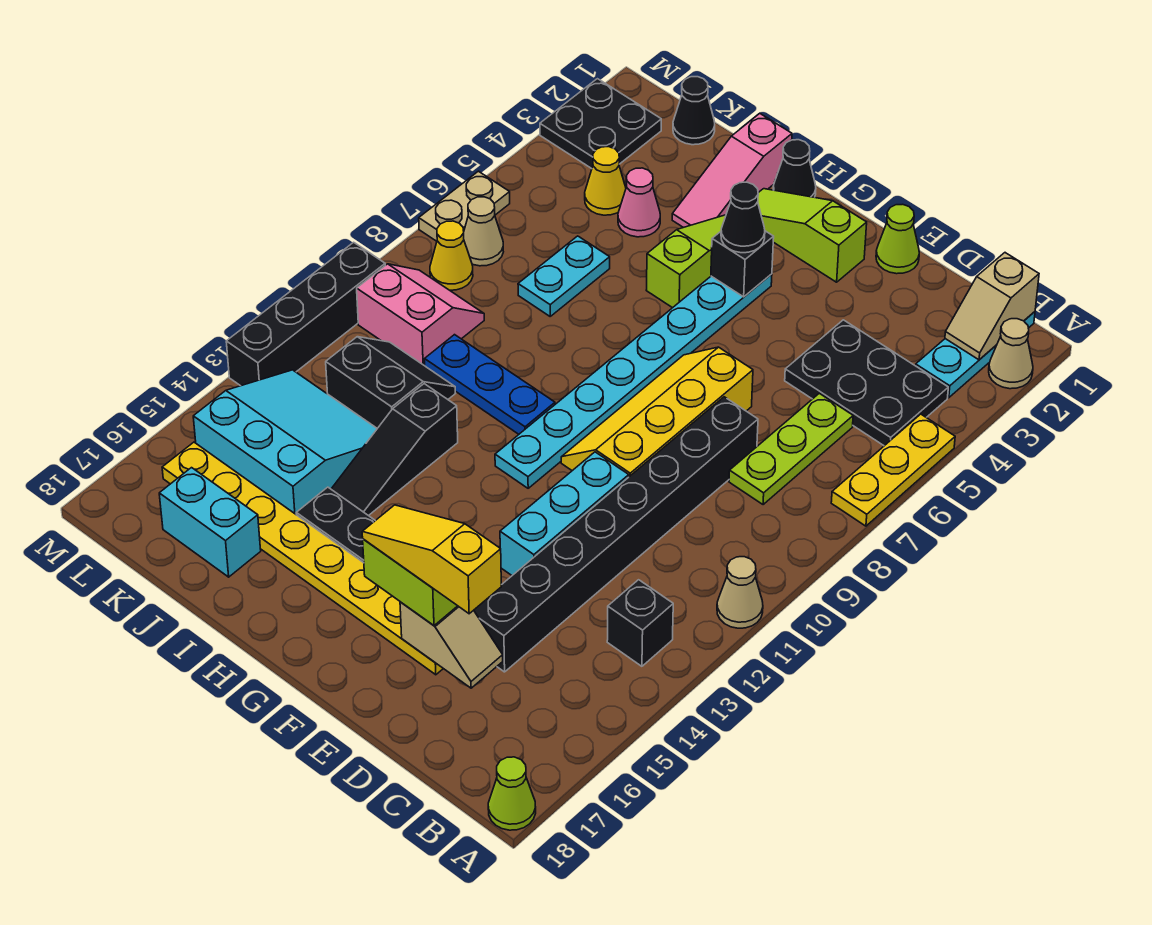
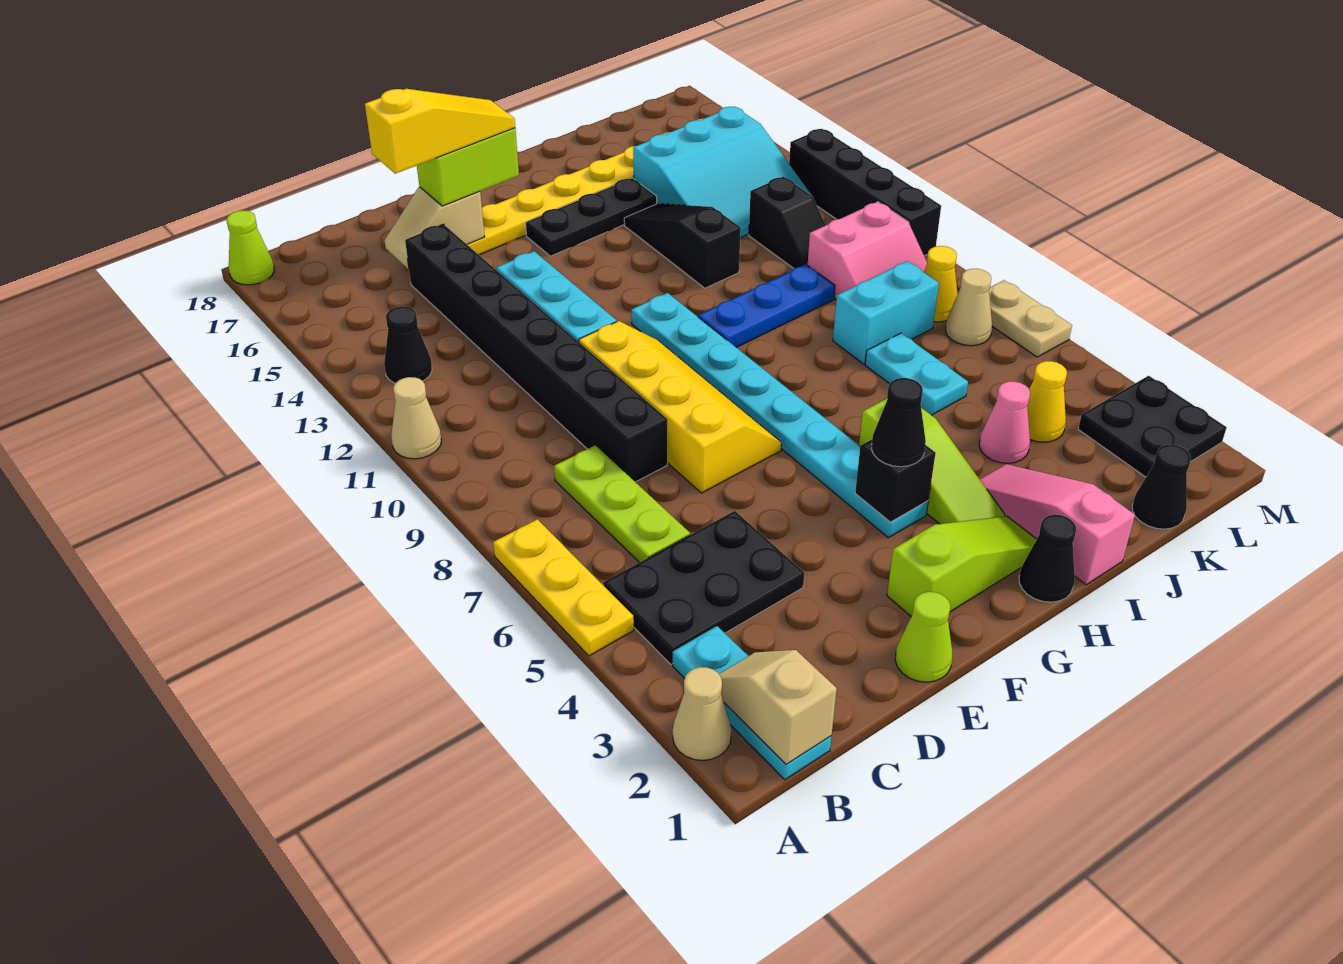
black brick B13 level 1 -> black cone B13 level 1
black slope J11:K12 level 1 top 12 -> black slope K11:K12 level 1 top 12
cyan brick J17:K17 level 1 -> cyan brick J8:K8 level 1

